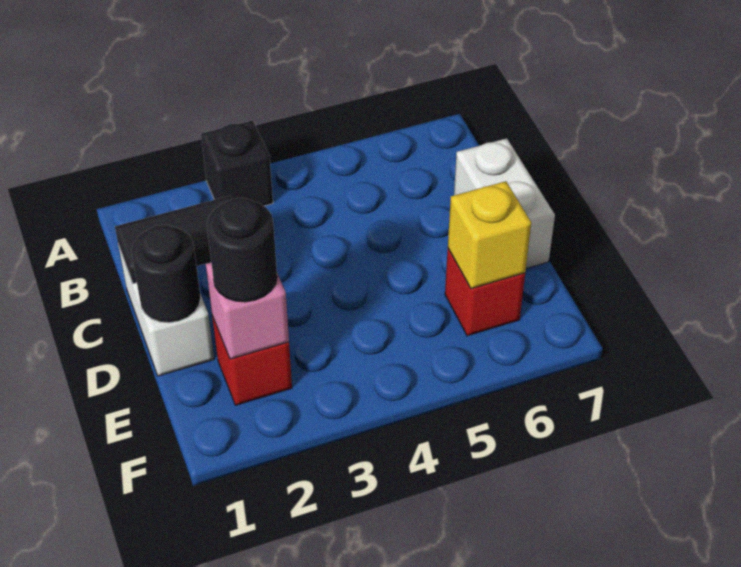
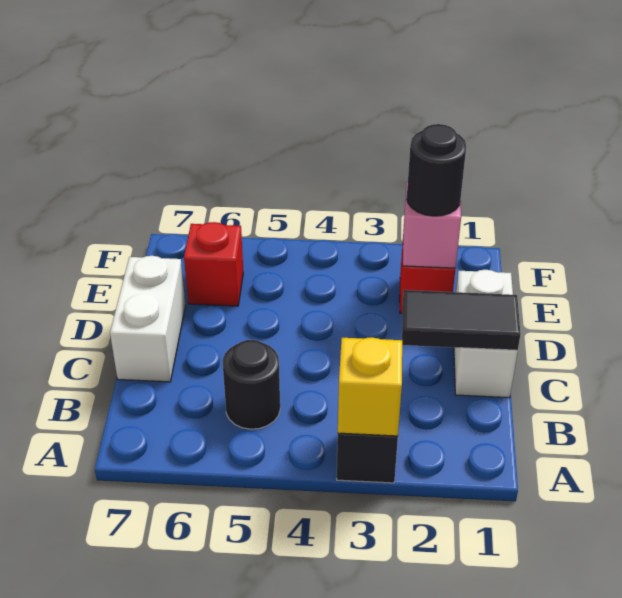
black round brick D1 level 2 -> black round brick B5 level 1
yellow brick E6 level 2 -> yellow brick A3 level 2

